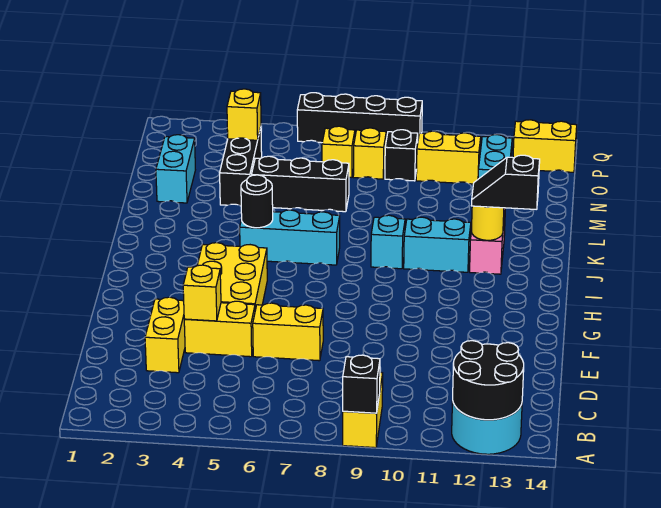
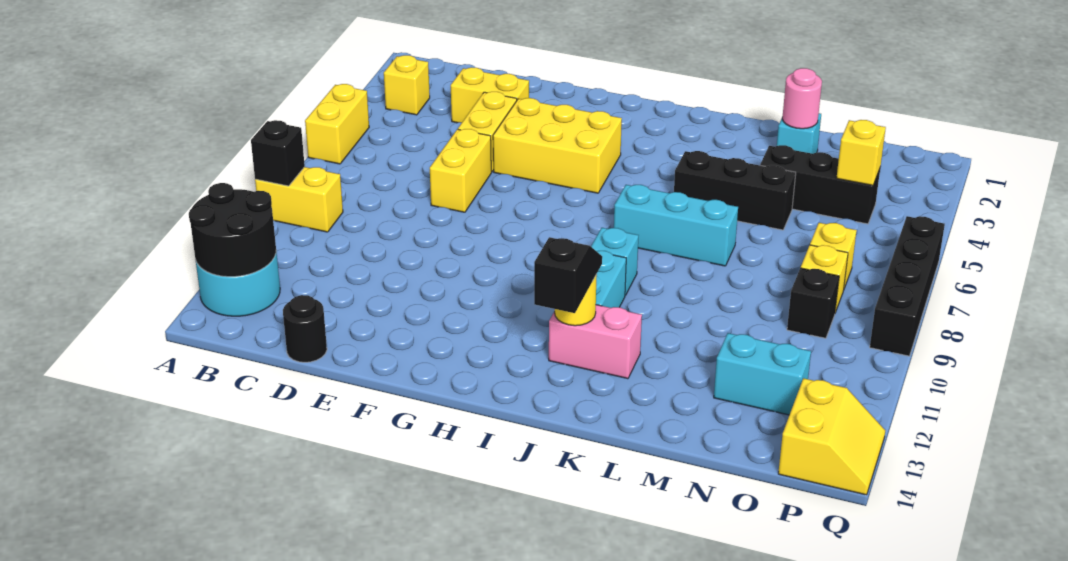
yellow brick E4 level 2 -> yellow brick B3 level 1
cyan brick J5:J7 level 1 -> cyan brick J7:L7 level 1
black round brick J5 level 2 -> black round brick D14 level 1
cyan brick M2:N2 level 1 -> cyan brick M2 level 1
none -> pink round brick M2 level 2
black brick M5:M7 level 1 -> black brick K5:M5 level 1
yellow brick O10:O11 level 1 -> yellow brick A5:A6 level 1

